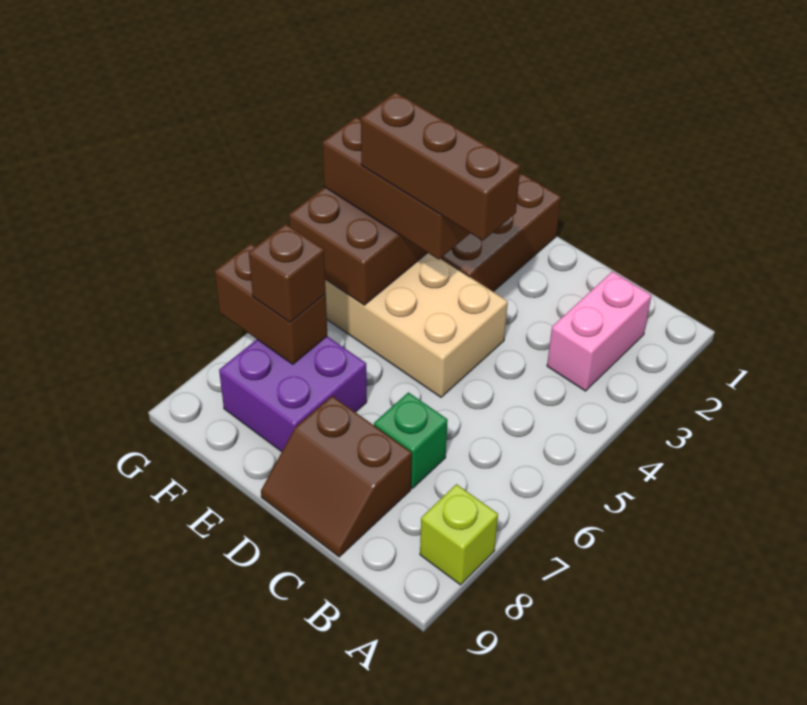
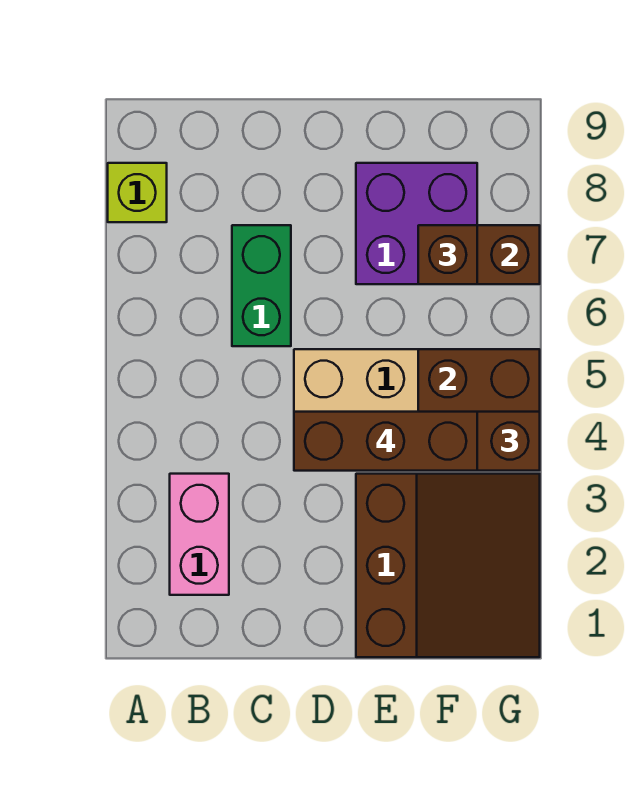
green brick C7 level 1 -> green brick C6:C7 level 1
brown slope C8:D9 level 1 top 8 -> none

